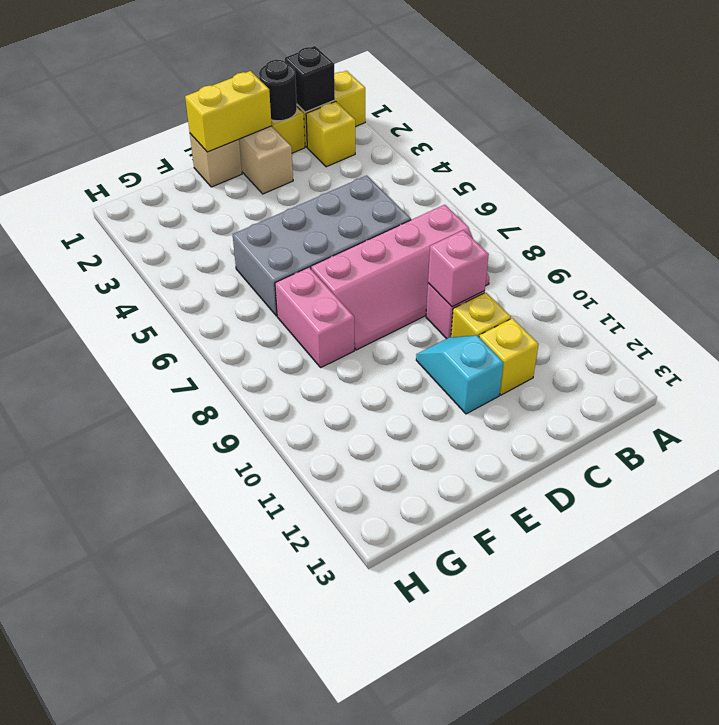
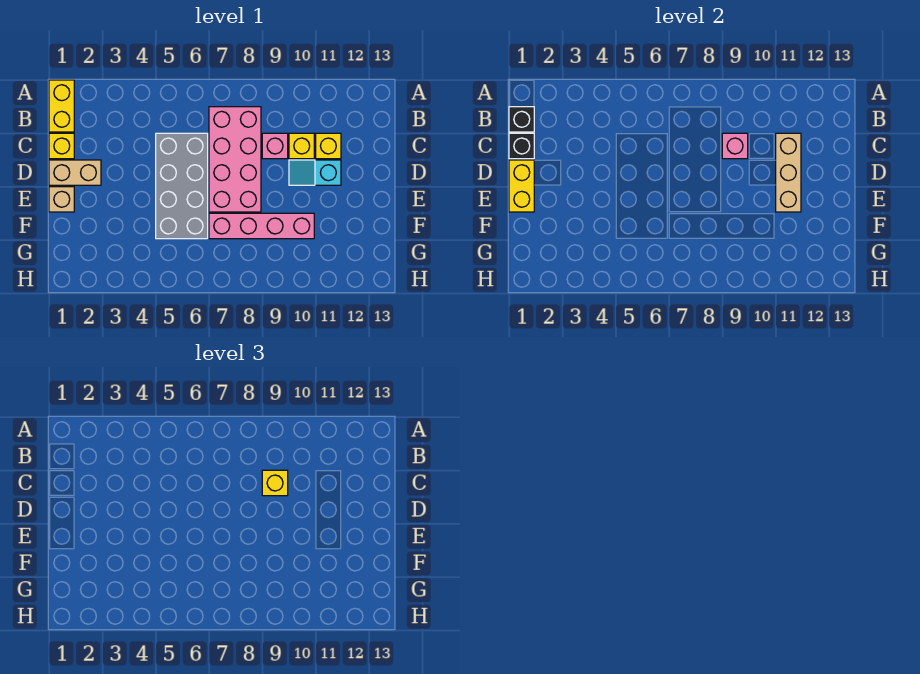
yellow brick B2 level 1 -> yellow brick C9 level 3
pink slope B7:E8 level 1 top 7 -> pink brick B7:E8 level 1
black round brick C1 level 2 -> black brick C1 level 2
none -> tan brick C11:E11 level 2
pink brick F7:F8 level 1 -> pink brick F7:F10 level 1

